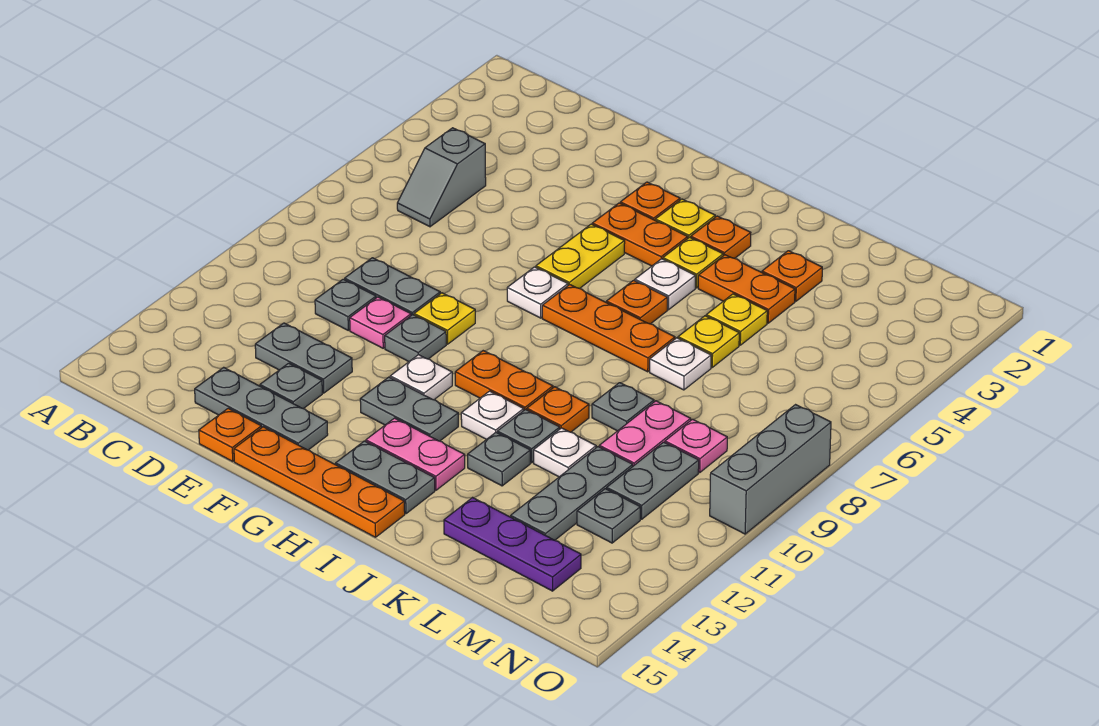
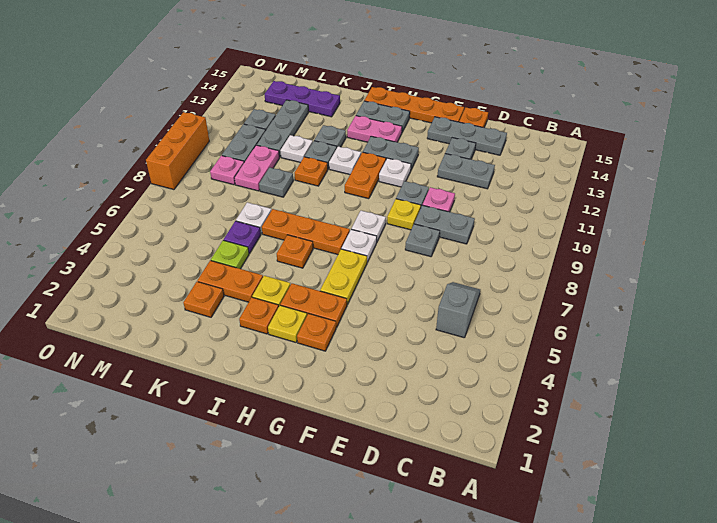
grey plate D10 level 1 -> grey plate E8 level 1
orange plate H10:I10 level 1 -> orange plate H10:H11 level 1
white plate I5 level 1 -> white plate G8 level 1
yellow plate K5 level 1 -> lime plate K5 level 1
yellow plate K6 level 1 -> purple plate K6 level 1
grey brick O8:O10 level 1 -> orange brick O8:O10 level 1

